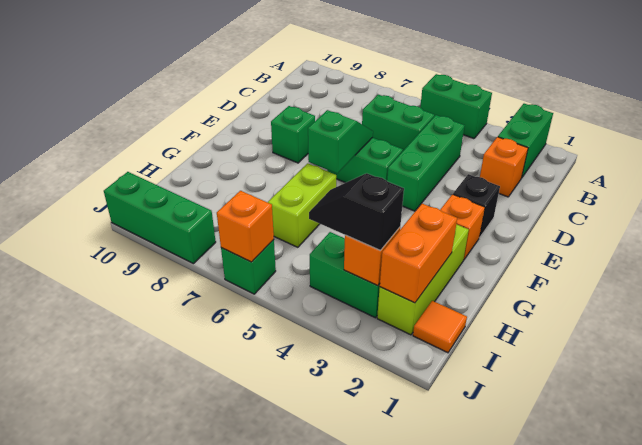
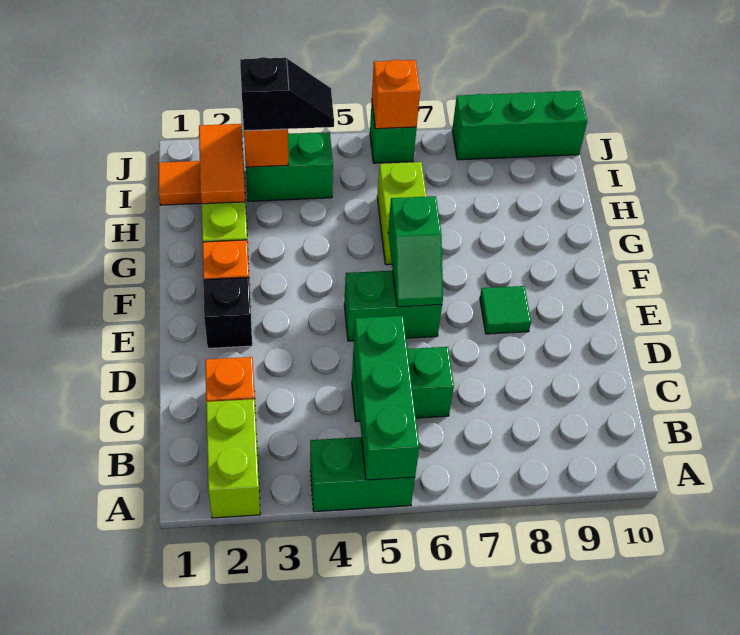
green brick A2:B2 level 1 -> lime brick A2:B2 level 1
green brick C4:E4 level 1 -> green brick A5:C5 level 2
green brick E8 level 1 -> green tile E8 level 1
orange brick H2:I2 level 2 -> orange tile H2:I2 level 2

